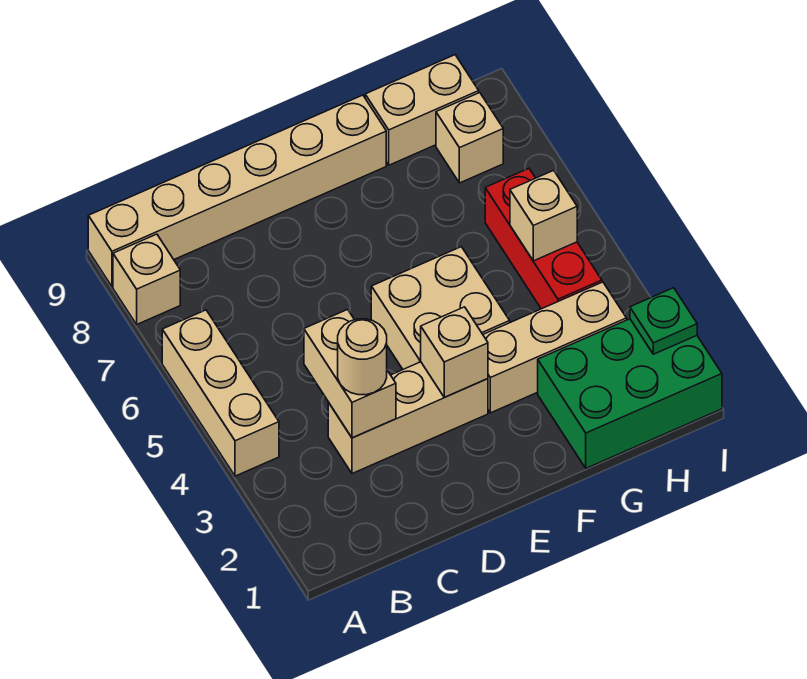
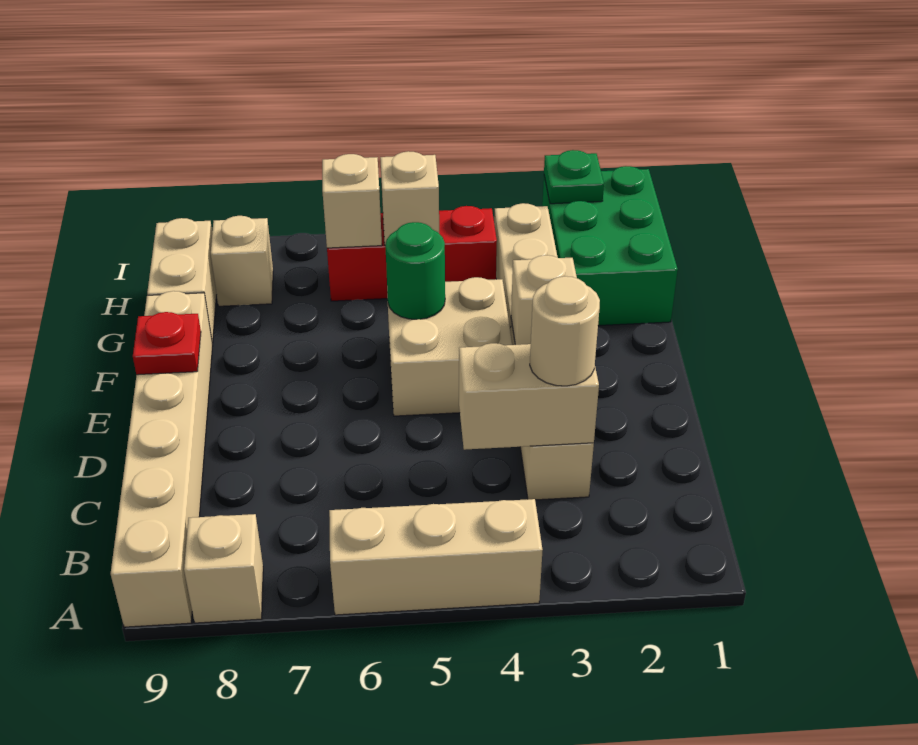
none -> red plate E9 level 2
none -> green round brick F5 level 2
none -> tan brick H6 level 2

